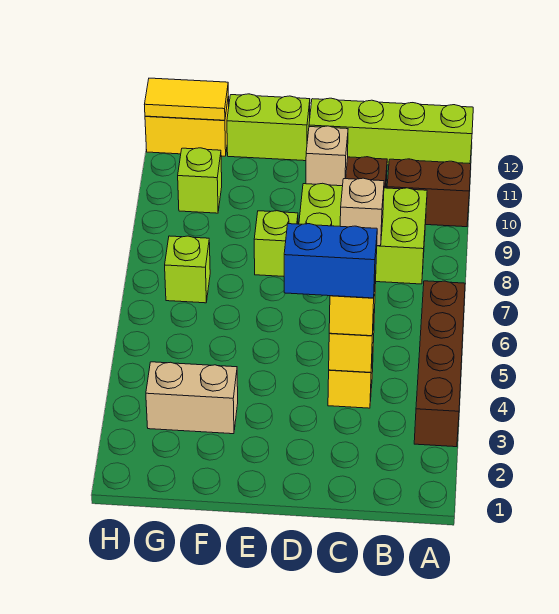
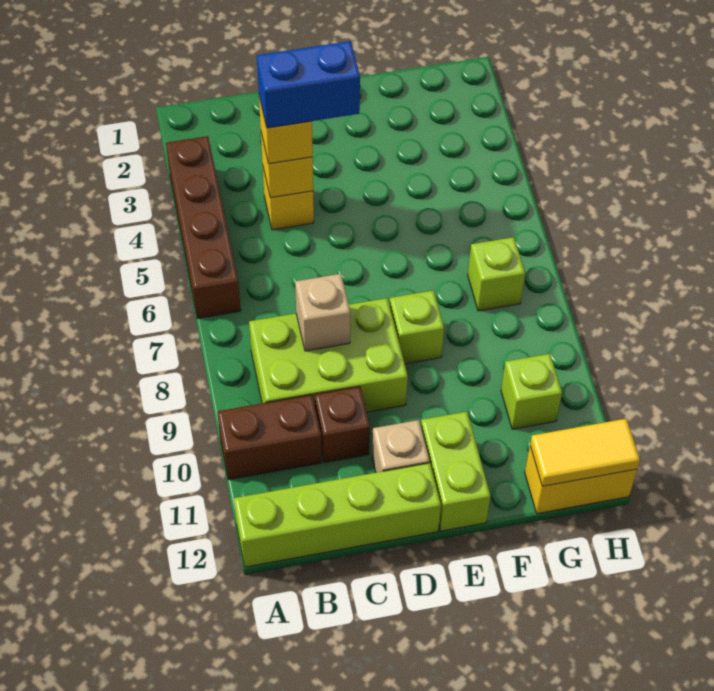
lime brick E12:F12 level 1 -> lime brick E11:E12 level 1
tan brick F3:G3 level 1 -> none

